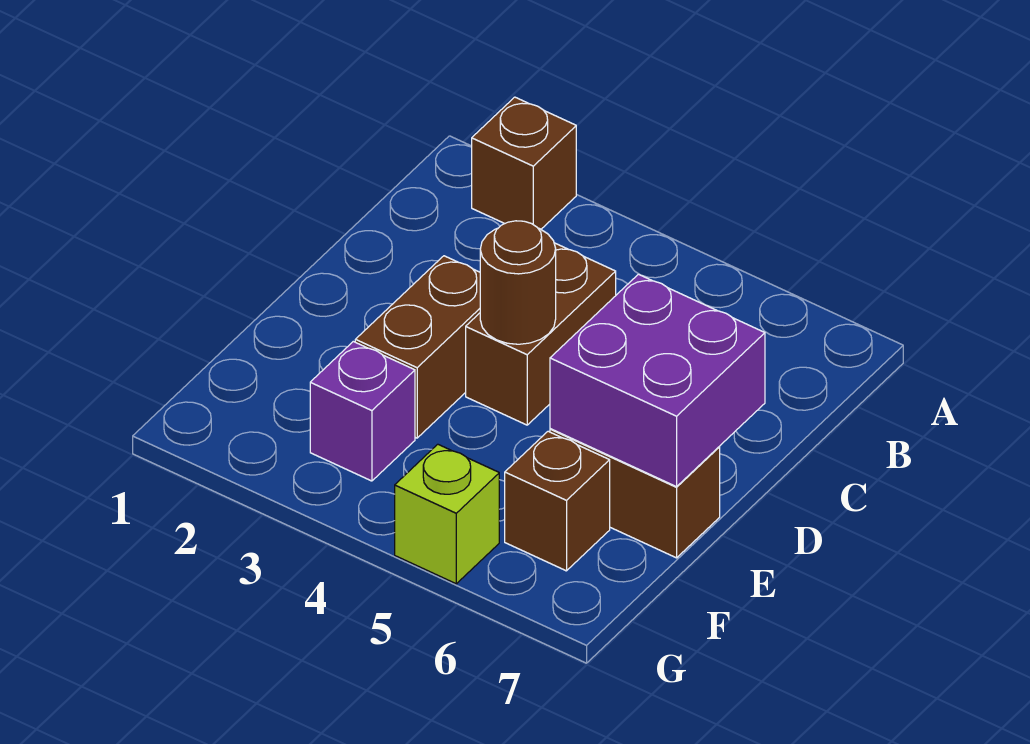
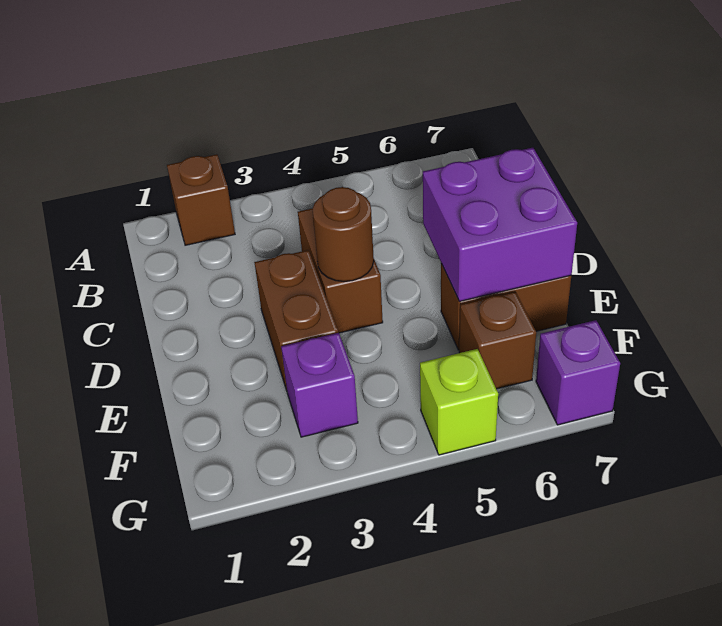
none -> purple brick G7 level 1

